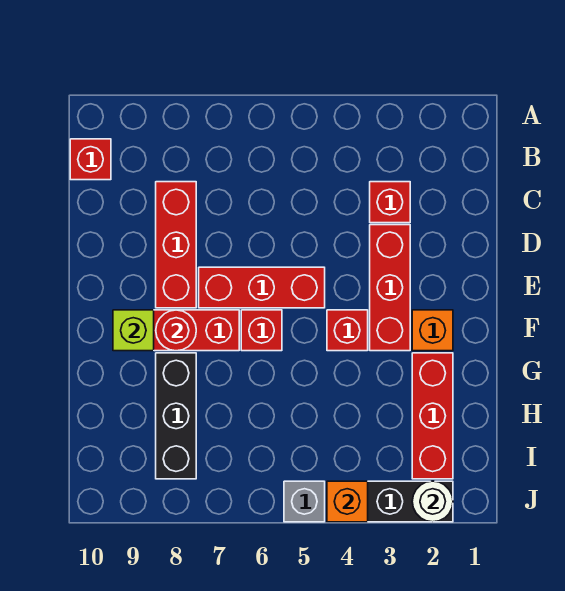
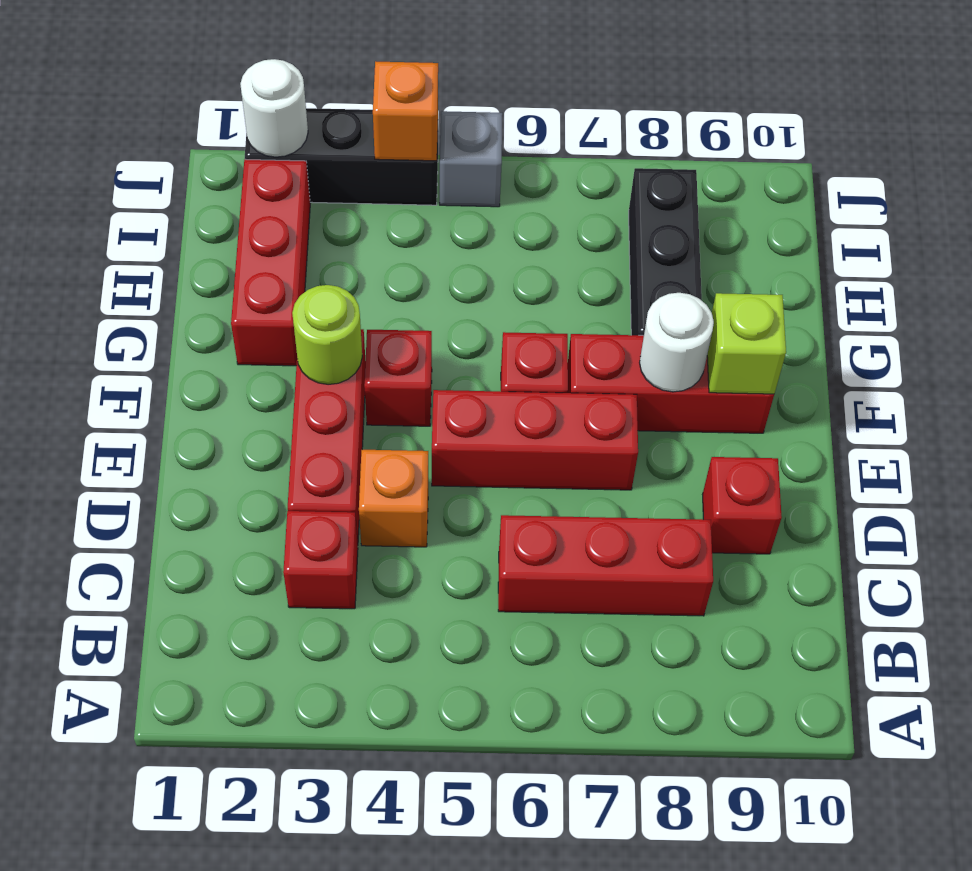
red brick B10 level 1 -> red brick D9 level 1
red brick C8:E8 level 1 -> red brick C6:C8 level 1
orange brick F2 level 1 -> orange brick D4 level 1
none -> lime round brick F3 level 2
red round brick F8 level 2 -> white round brick F8 level 2

